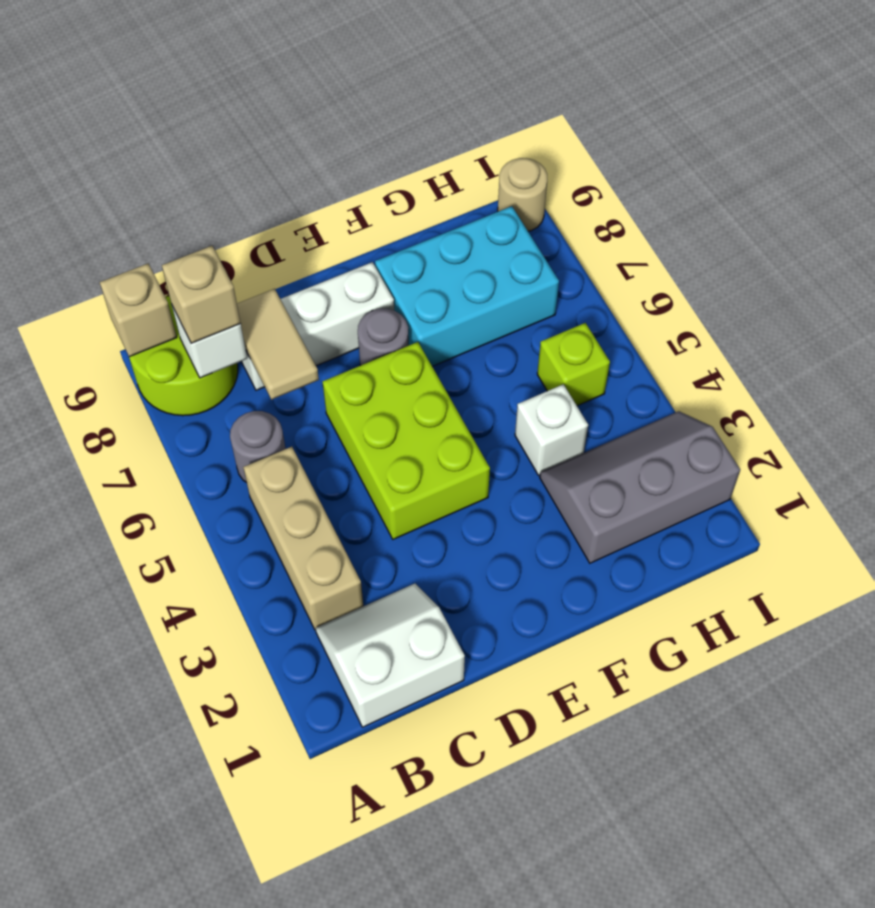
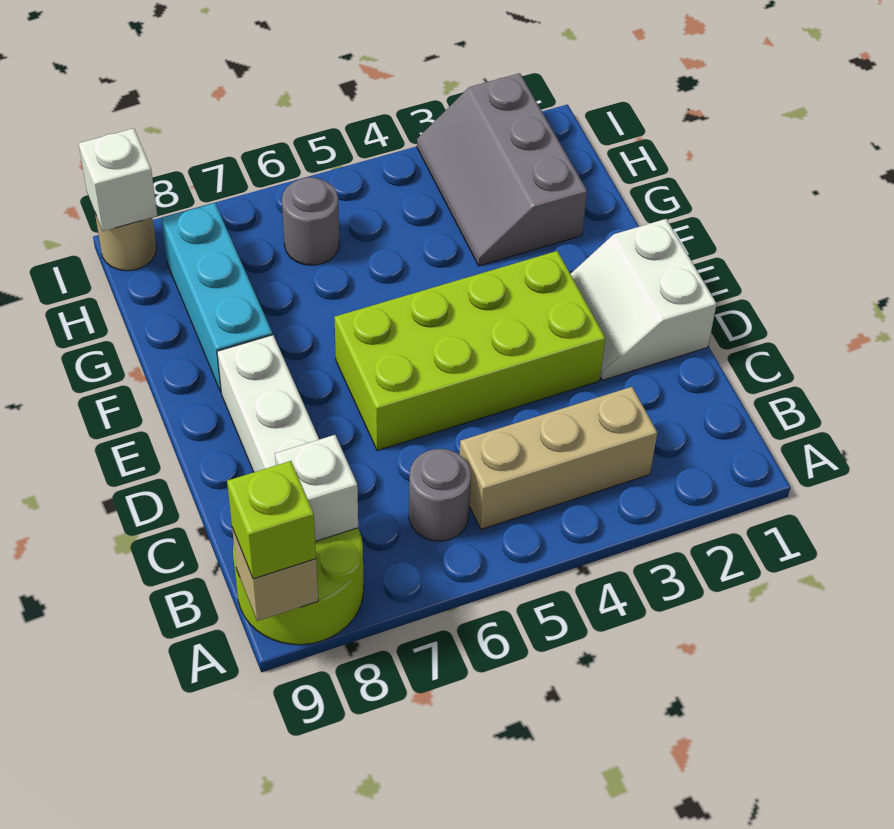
white slope B1:C2 level 1 top 1 -> white slope D1:E2 level 1 top 1
tan brick B8 level 3 -> none
tan tile C7:C8 level 2 -> none
lime brick D4:E6 level 1 -> lime brick D3:E6 level 1
grey round brick E7 level 1 -> grey round brick H6 level 1
cyan brick F7:H8 level 1 -> cyan brick F8:H8 level 1
white brick G4 level 1 -> white brick I9 level 2
lime brick H5 level 1 -> lime brick A9 level 3

